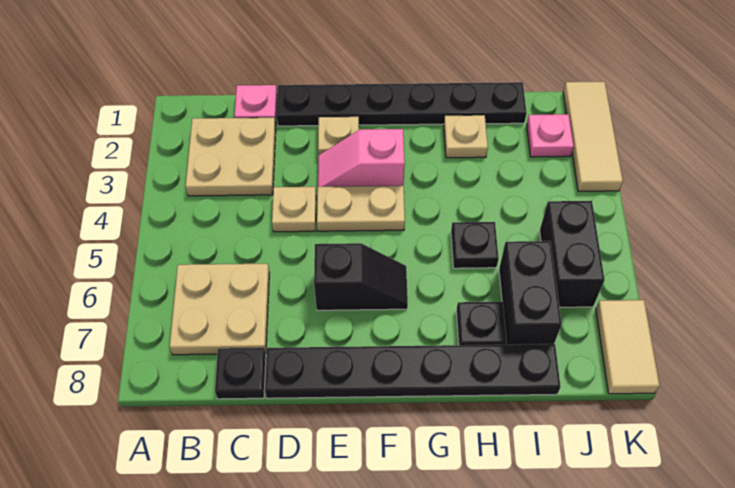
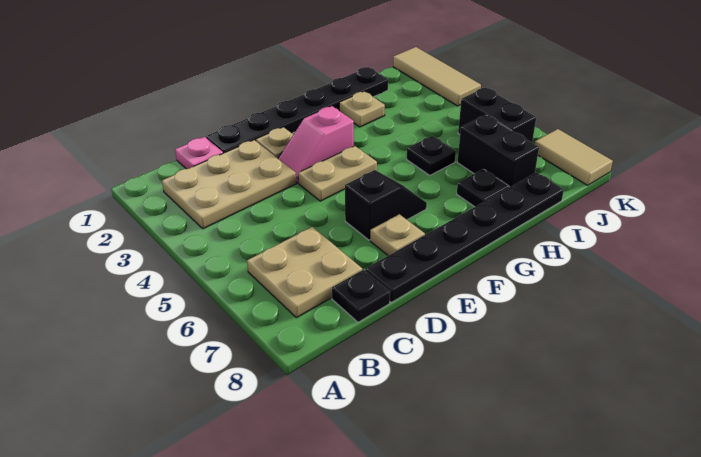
tan plate B2:C3 level 1 -> tan plate B2:D3 level 1
tan plate D4 level 1 -> tan plate E7 level 1
pink plate J2 level 1 -> none

